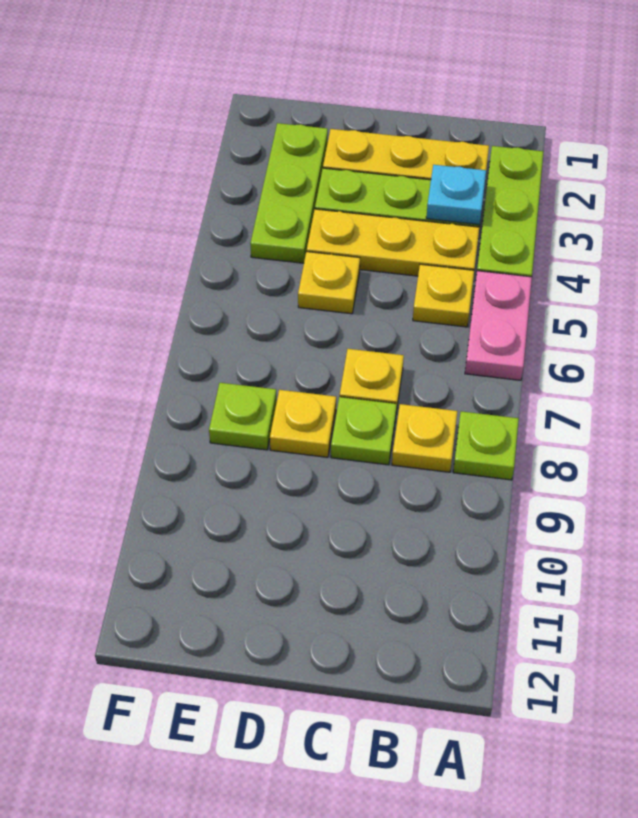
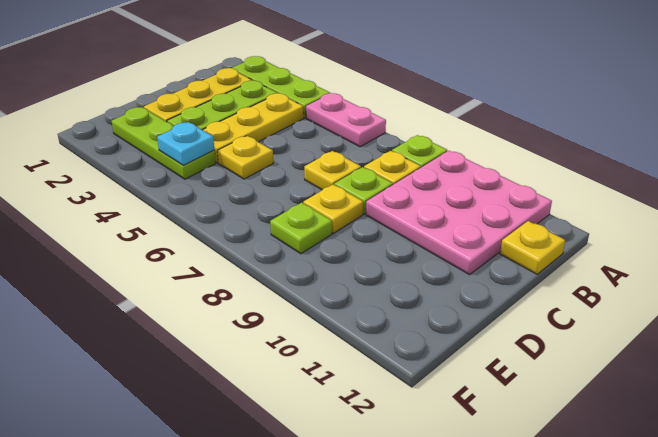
none -> pink plate A9:C11 level 1
cyan plate B3 level 2 -> cyan plate E4 level 2
yellow plate B5 level 1 -> yellow plate B12 level 1

